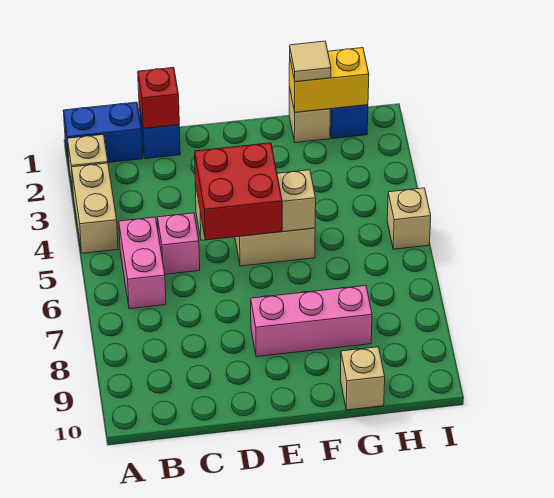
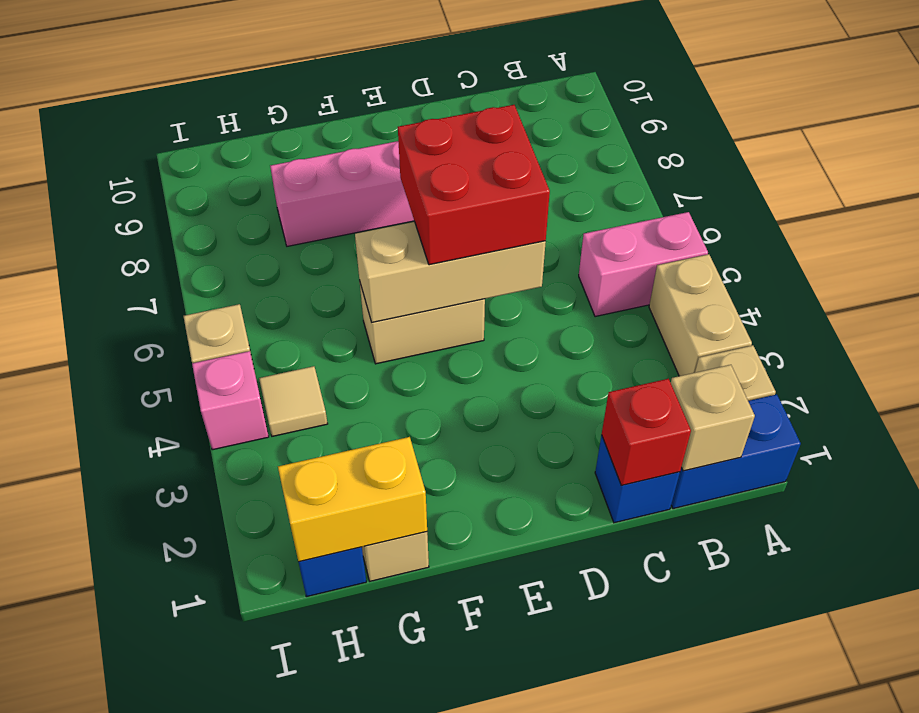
pink brick B5:B6 level 1 -> pink brick A5:B5 level 1
pink brick C5 level 1 -> pink brick I4 level 1
tan tile G1 level 3 -> tan tile H4 level 1
tan brick G10 level 1 -> tan brick B1 level 2

